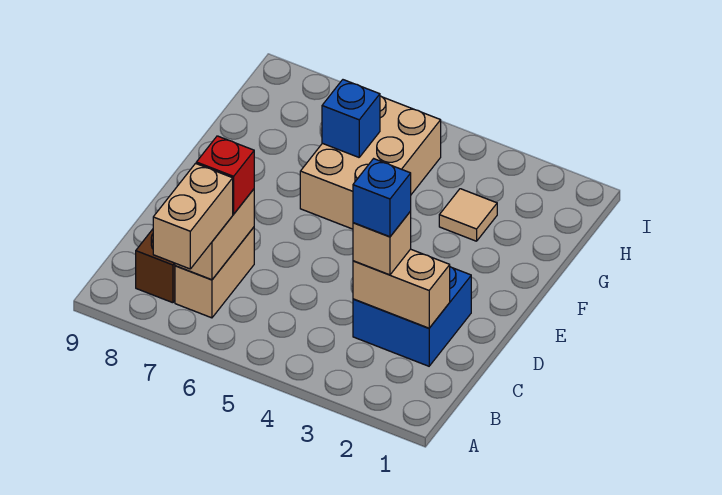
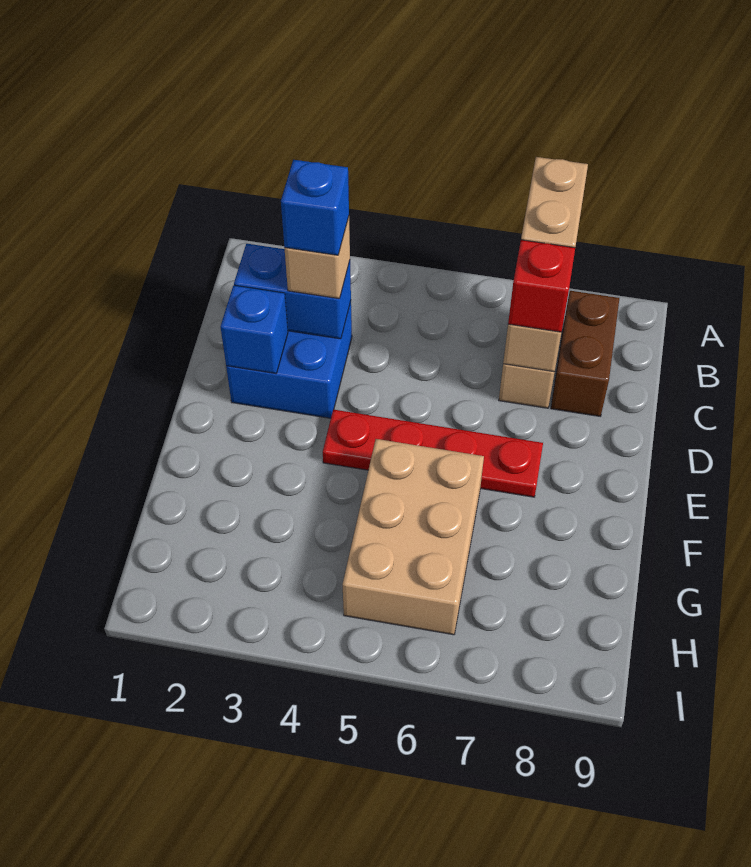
tan brick C2:C3 level 2 -> blue brick C2:C3 level 2
none -> red plate E4:E7 level 1
tan tile G3 level 1 -> none
blue brick G6 level 2 -> blue brick D2 level 2

